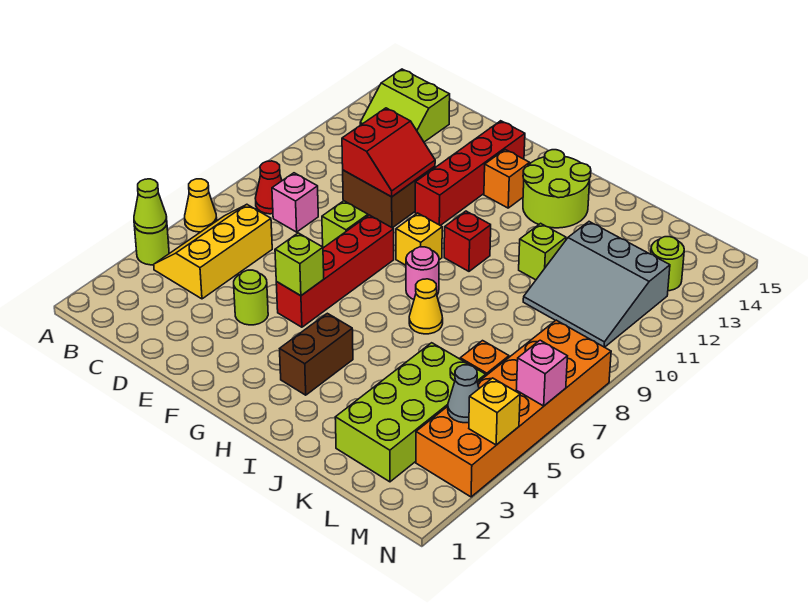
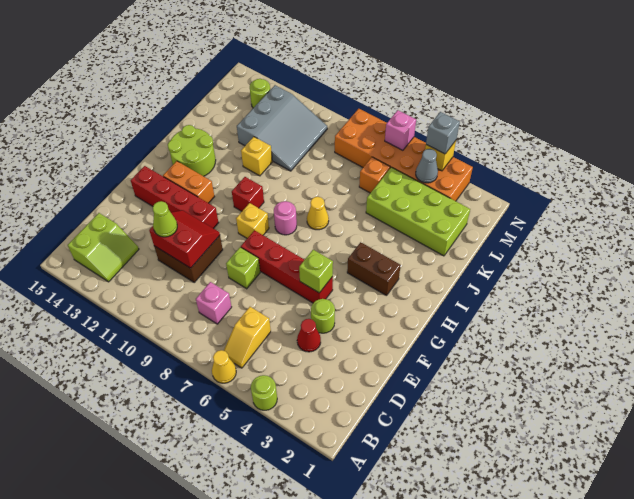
lime cone A4 level 2 -> lime cone D11 level 3
yellow slope B4:C6 level 1 top C -> yellow slope B6:C6 level 1 top C
red cone B8 level 1 -> red cone D4 level 1
orange brick G13 level 1 -> orange brick G12:G13 level 1
lime brick J11 level 1 -> yellow brick J11 level 1
none -> grey brick N4 level 3

